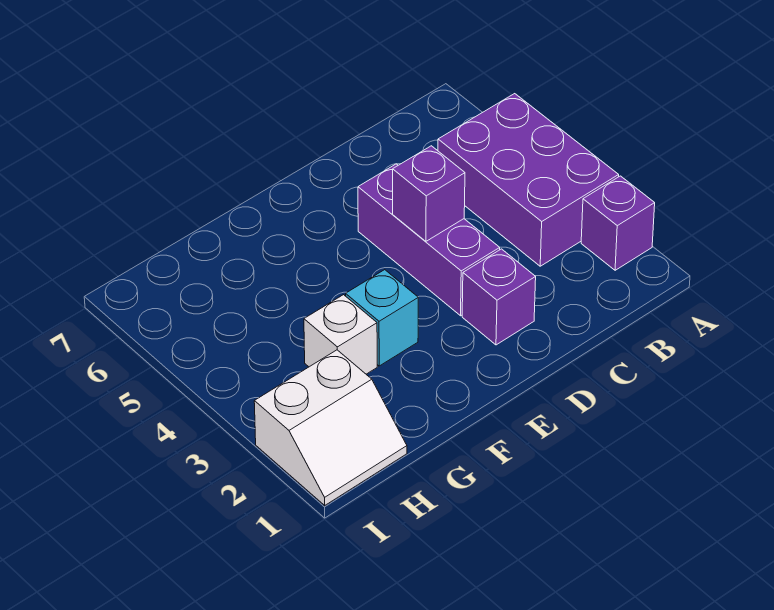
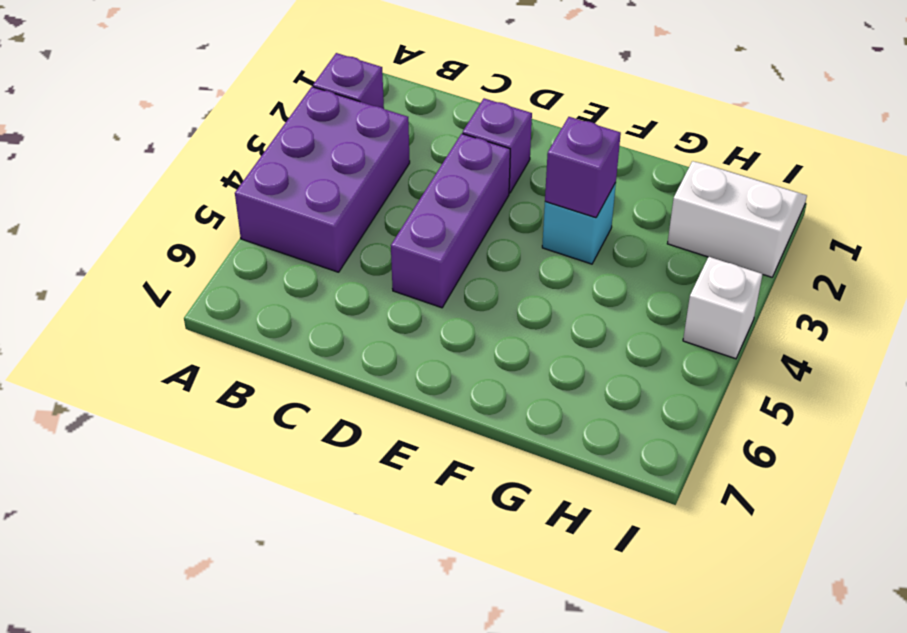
purple brick D4 level 2 -> purple brick F3 level 2
white brick G3 level 1 -> white brick I4 level 1

